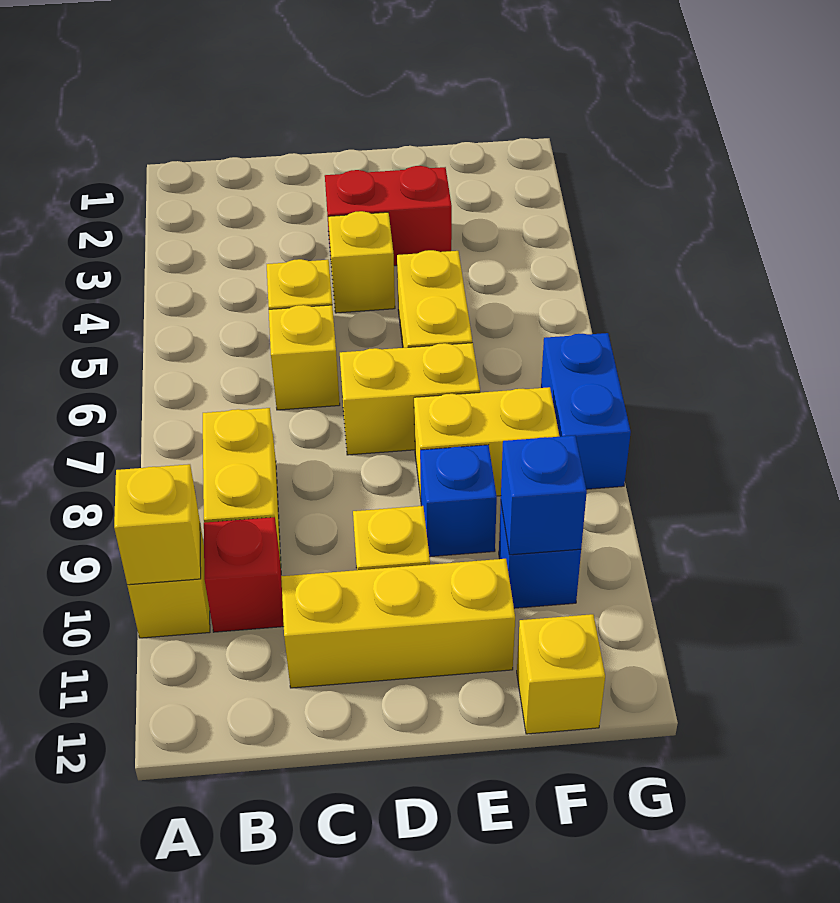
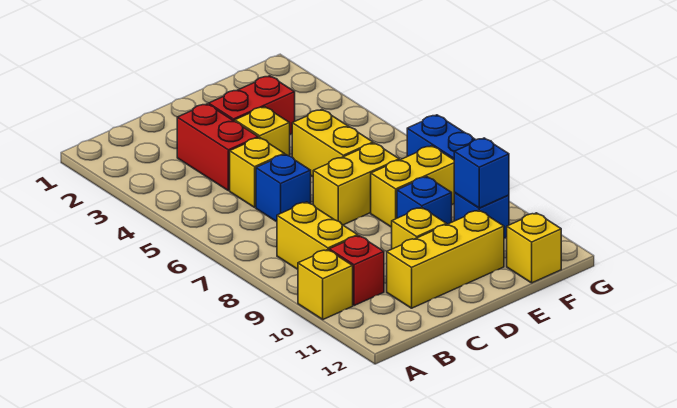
yellow brick A10 level 2 -> none
none -> red brick C3:C4 level 1
yellow brick C6 level 1 -> blue brick C6 level 1

